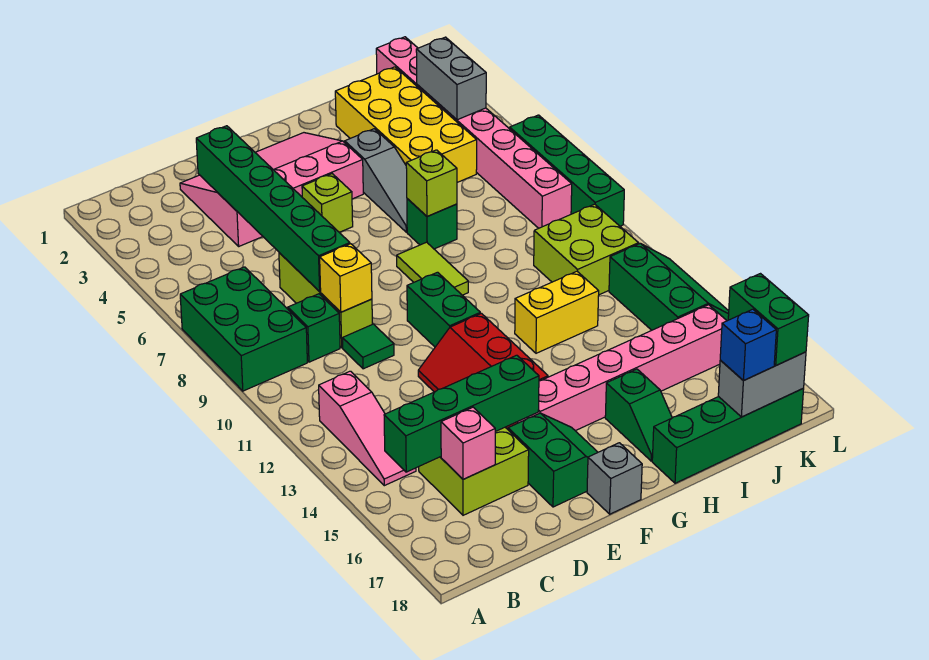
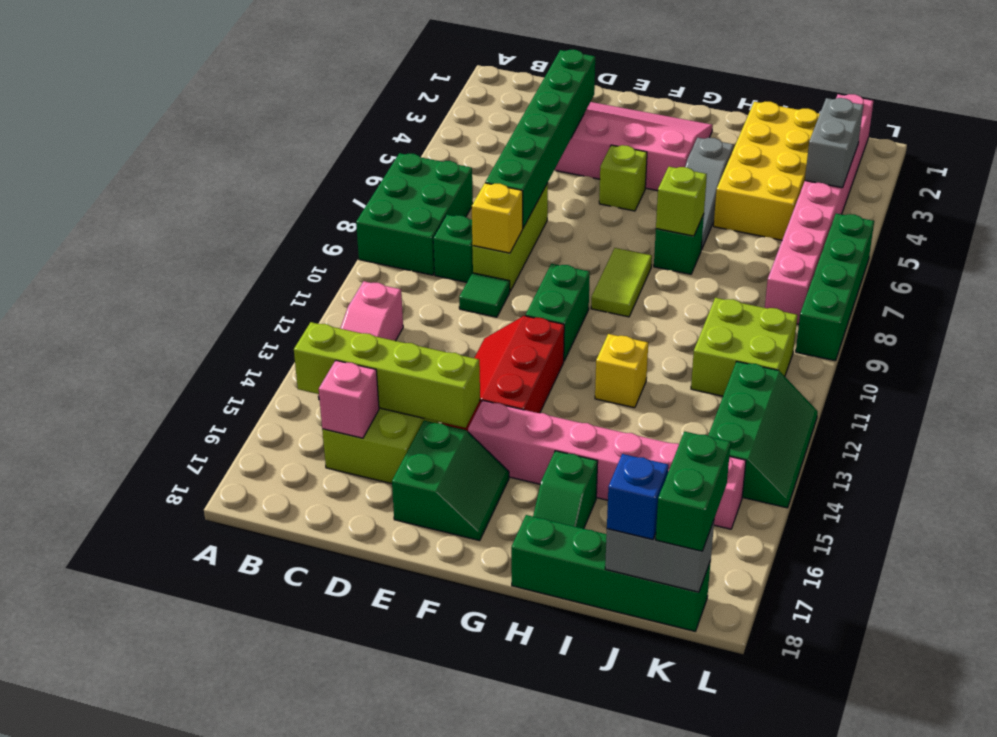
green brick B15:E15 level 2 -> lime brick B15:E15 level 2
grey brick F18 level 1 -> none
yellow brick H12:I12 level 1 -> yellow brick H12 level 1

